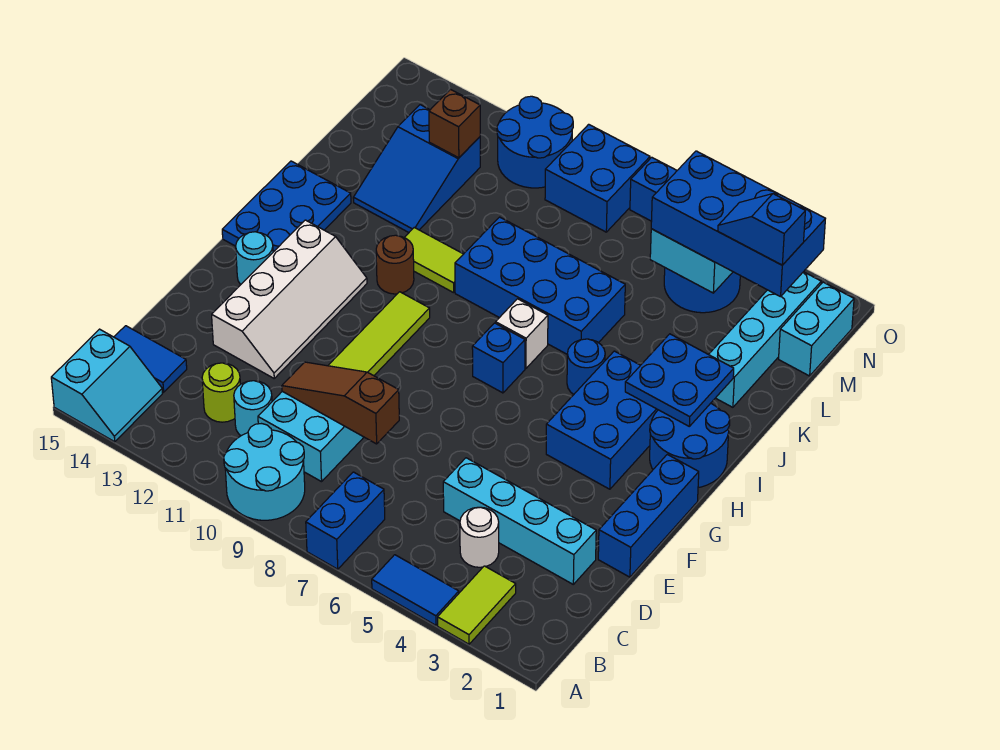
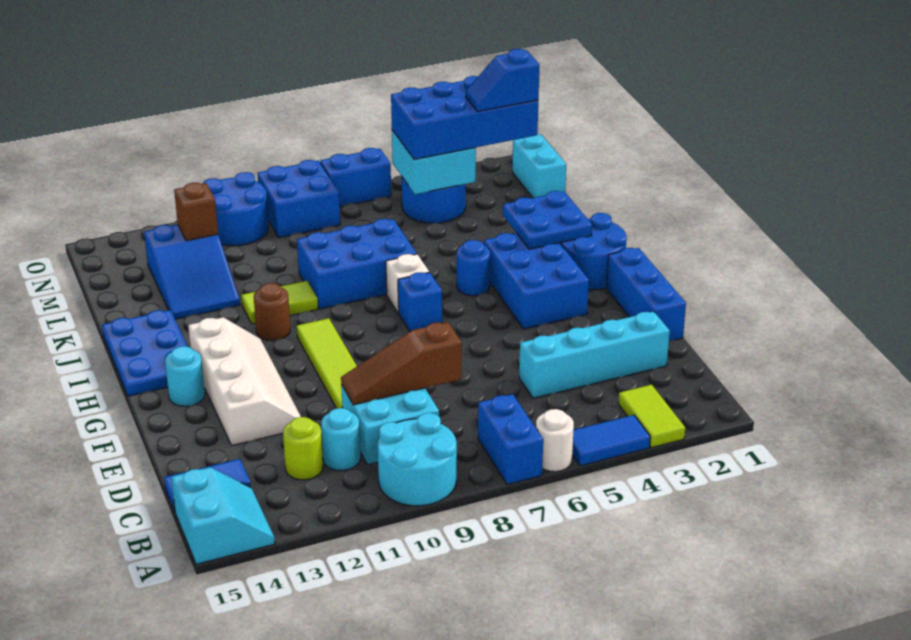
white round brick C4 level 1 -> white round brick A6 level 1
blue brick J6:K9 level 1 -> blue brick J7:K9 level 1
cyan brick K2:N2 level 1 -> none

